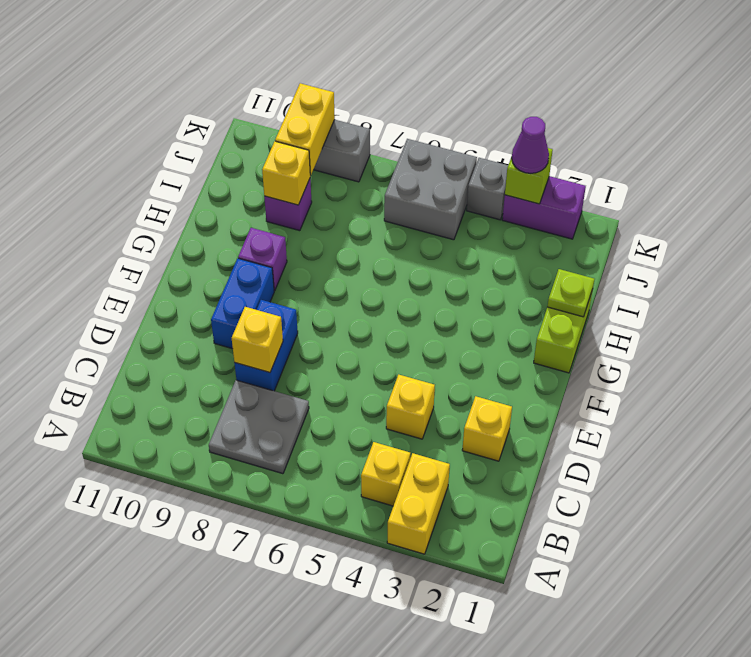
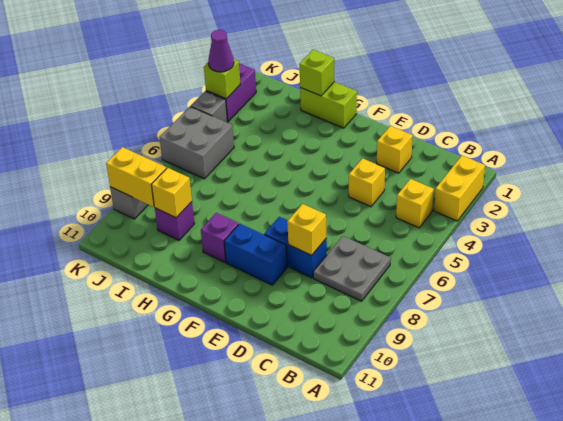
yellow brick A3:B3 level 1 -> yellow brick A2:A3 level 1
lime plate H1 level 2 -> lime brick H1 level 2

